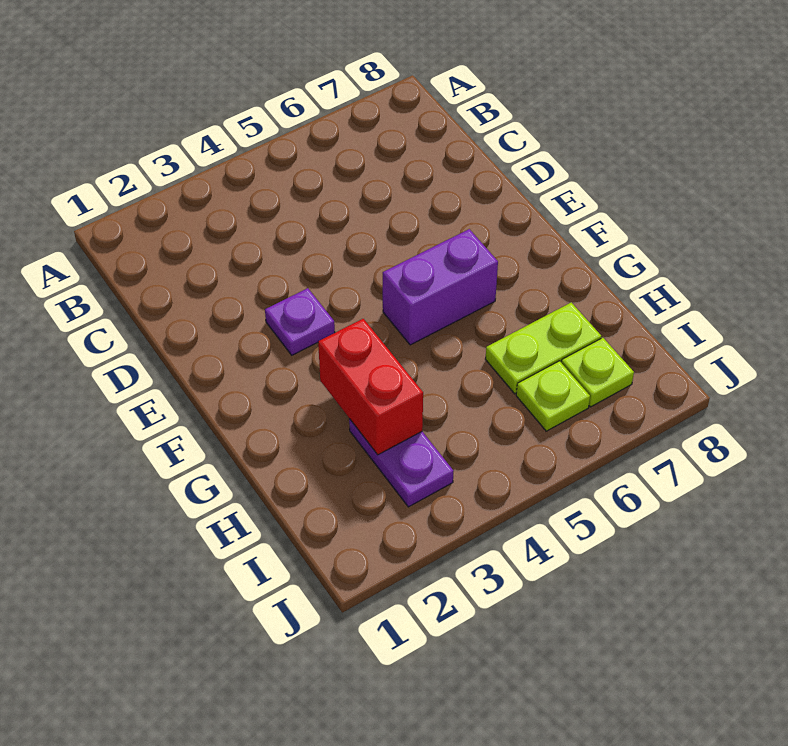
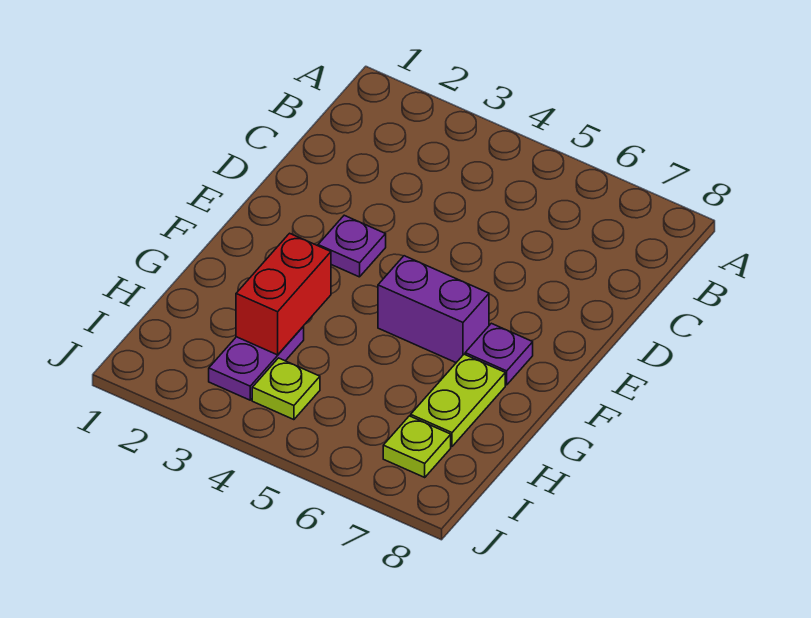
none -> purple plate F7 level 1
lime plate H6:H7 level 1 -> lime plate G7:H7 level 1
lime plate I6 level 1 -> lime plate I4 level 1

